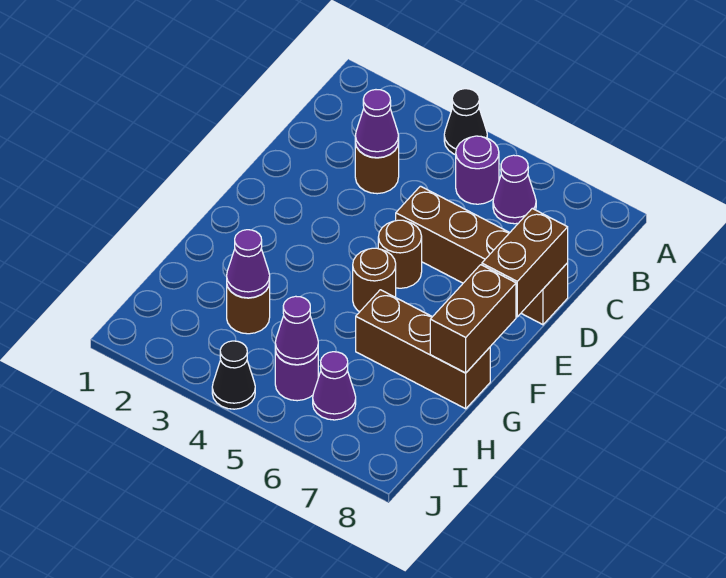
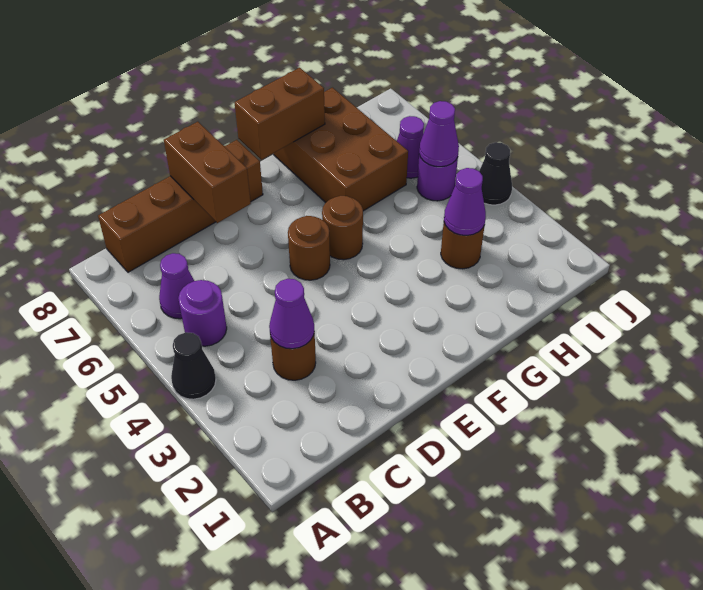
brown brick D5:D8 level 1 -> brown brick B8:E8 level 1
brown brick D8:E8 level 2 -> brown brick D7:D8 level 2
brown brick G6:G8 level 1 -> brown brick G6:H8 level 1

